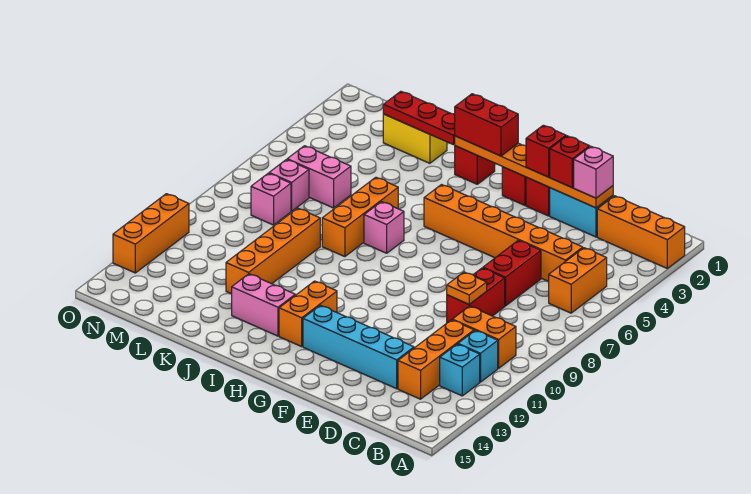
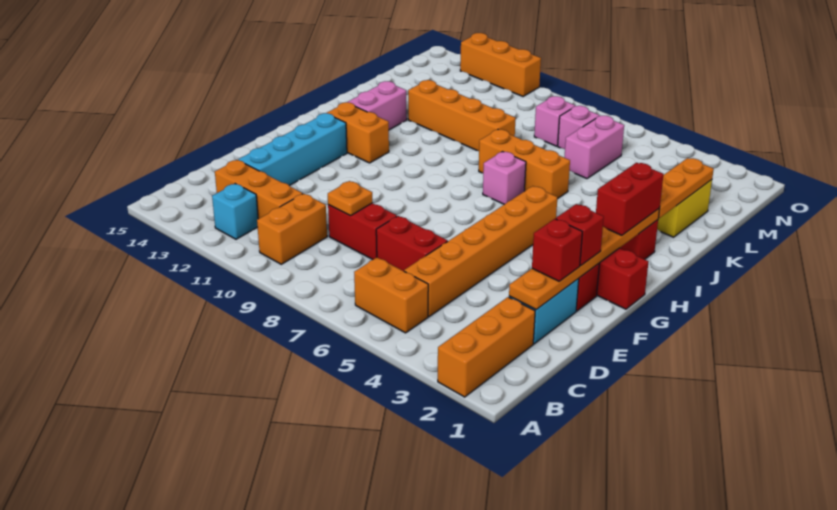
cyan brick B11 level 1 -> none
pink brick D2 level 3 -> none
red plate J2:L2 level 2 -> orange plate J2:L2 level 2

